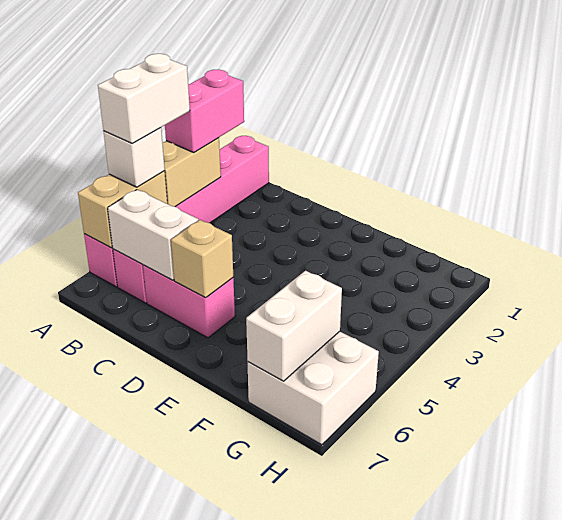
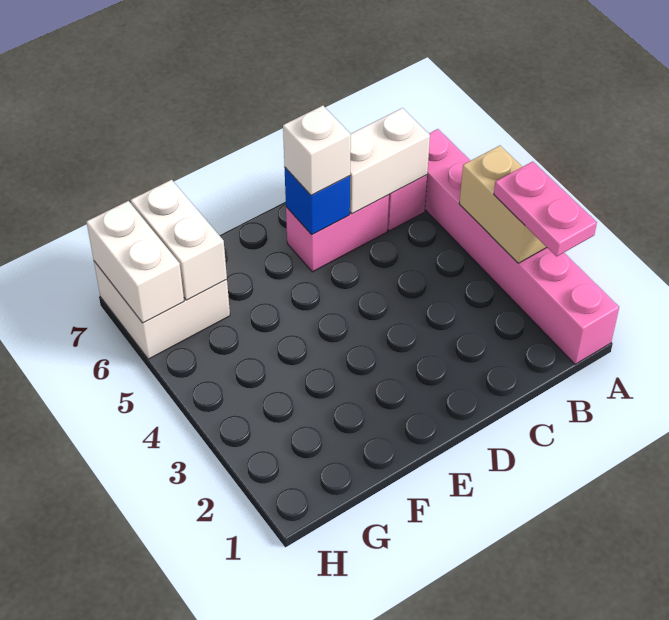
pink brick A2:A3 level 3 -> pink plate A2:A3 level 3
white brick A4:A5 level 4 -> white brick H6:H7 level 2
tan brick A5:A6 level 2 -> none
white brick A5 level 3 -> white brick D6 level 3
tan brick D6 level 2 -> blue brick D6 level 2

